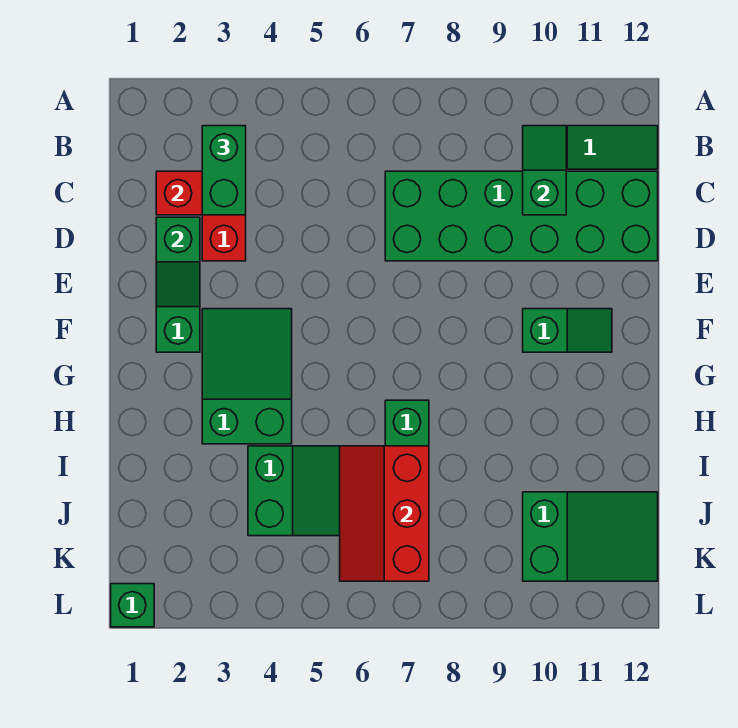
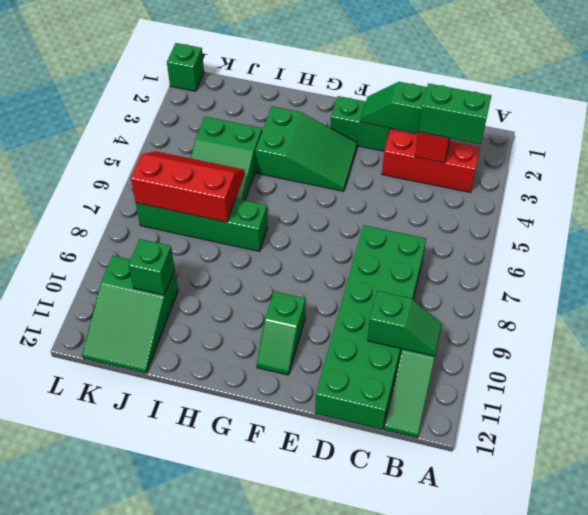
none -> green brick J10 level 2

